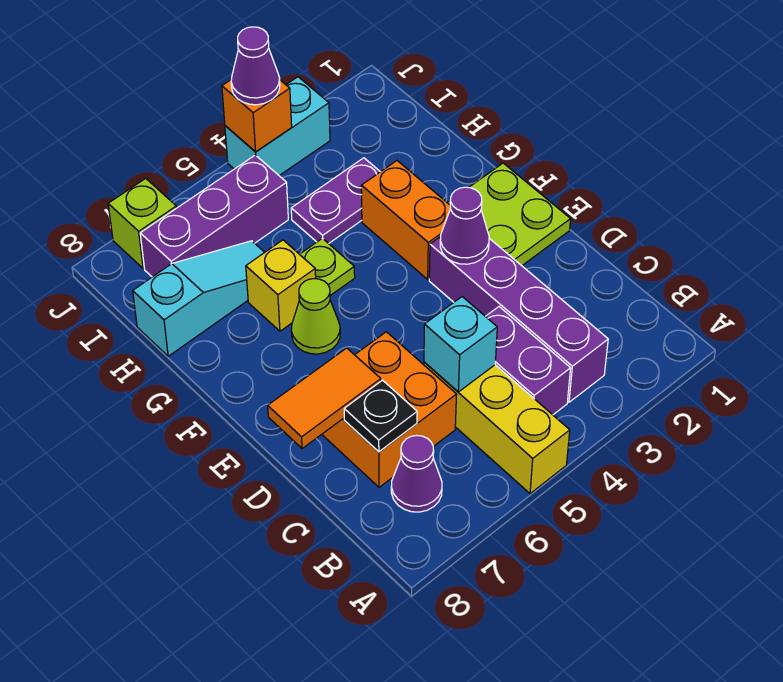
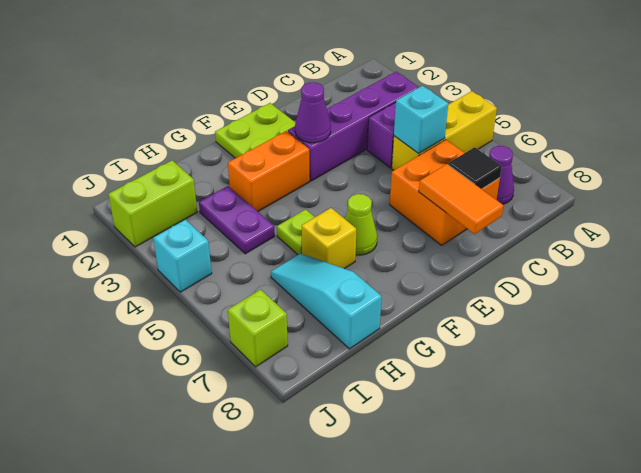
black plate C7 level 2 -> black tile C7 level 2
none -> lime brick I2:J2 level 1
purple brick I5:I7 level 1 -> none
cyan brick J3:J4 level 1 -> cyan brick J4 level 1
orange brick J4 level 2 -> none
purple cone J4 level 3 -> none

